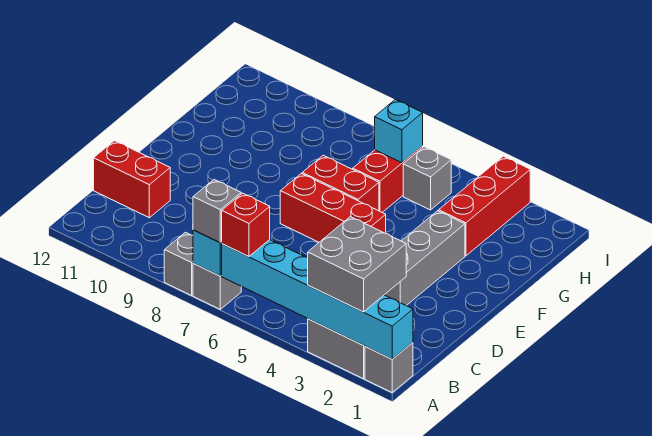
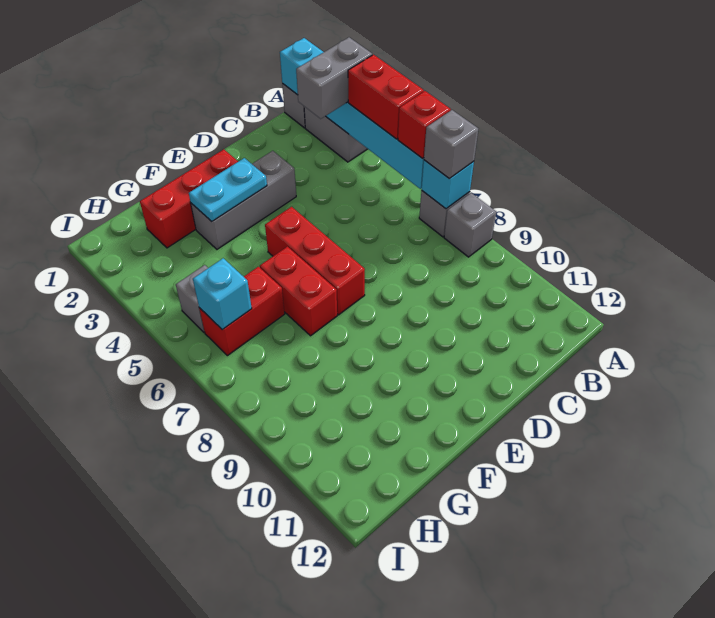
grey brick A2:B3 level 3 -> grey brick A3:B3 level 3
red brick C11:C12 level 1 -> red brick A4:A5 level 3
none -> cyan plate E3:F3 level 2
red brick G3:I3 level 1 -> red brick E2:G2 level 1

